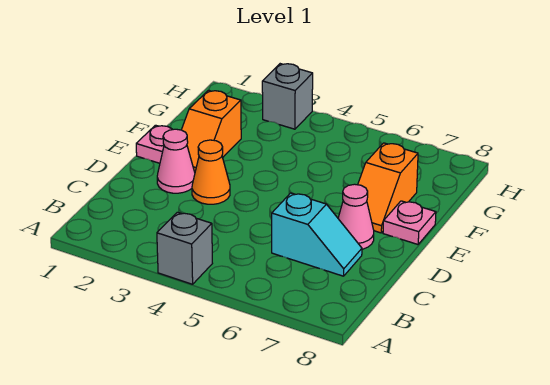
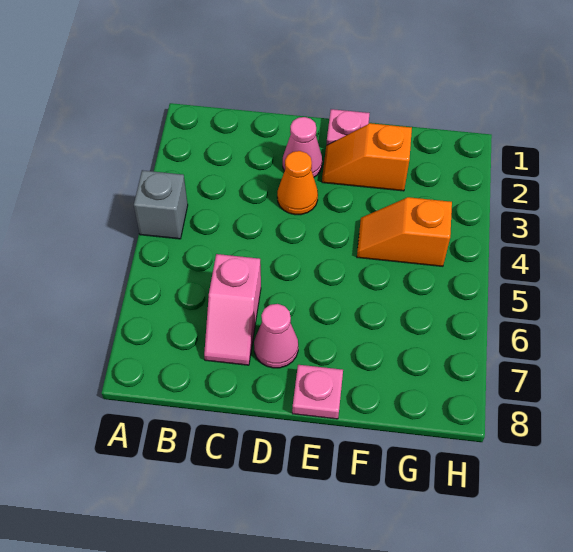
cyan slope C6:C7 level 1 top 6 -> pink slope C6:C7 level 1 top 6
orange slope E7:F7 level 1 top F -> orange slope F4:G4 level 1 top G
grey brick H3 level 1 -> none

